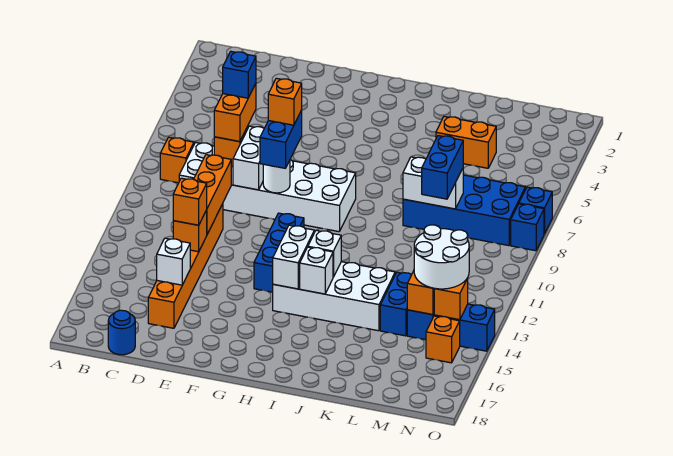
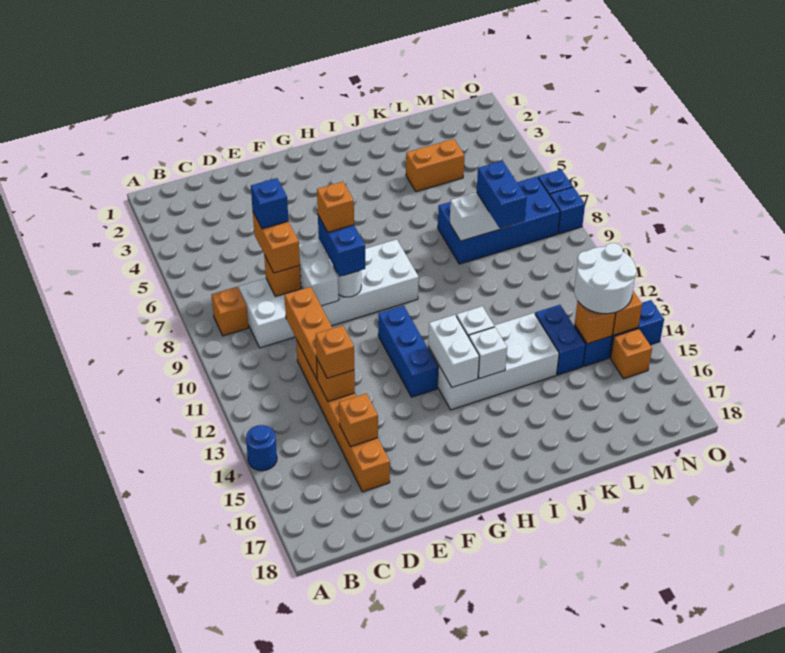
blue round brick C18 level 1 -> blue round brick A14 level 1
white brick D15 level 2 -> orange brick D15 level 2

